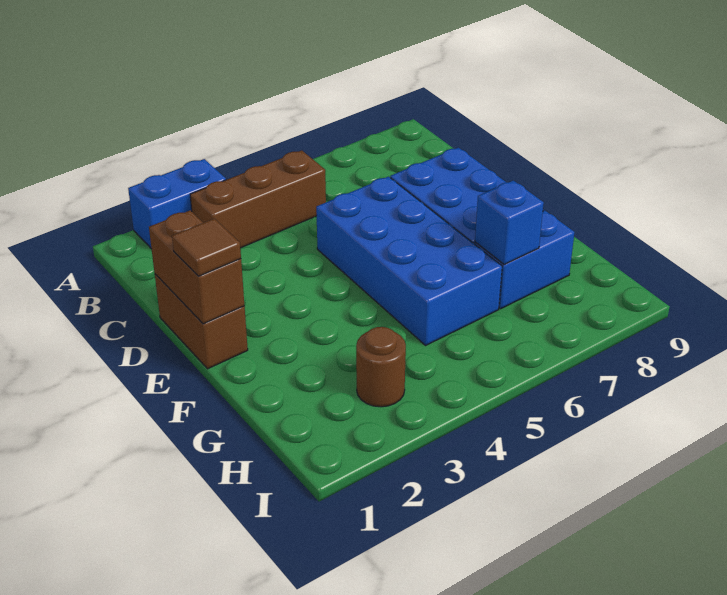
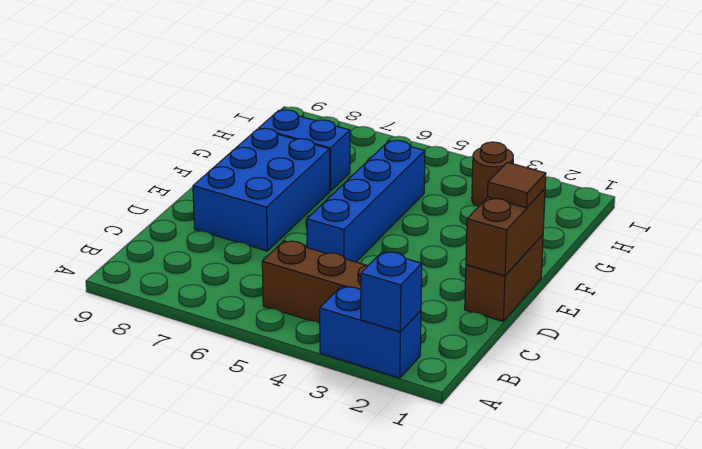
blue brick D5:G6 level 1 -> blue brick D5:G5 level 1
blue brick G7 level 2 -> blue brick A2 level 2

